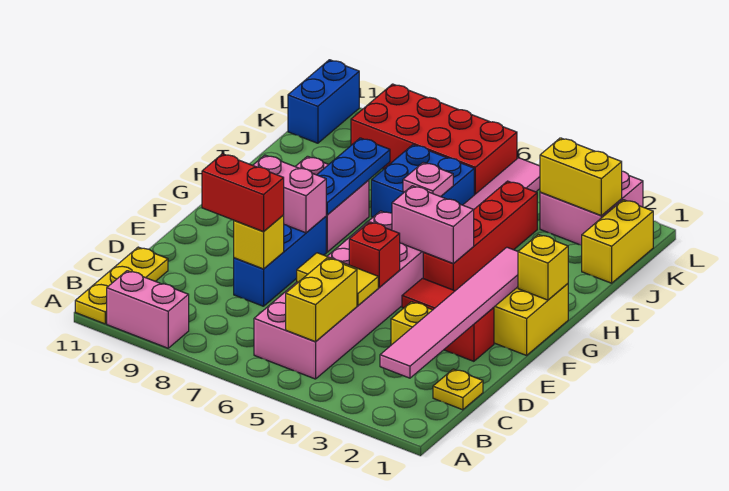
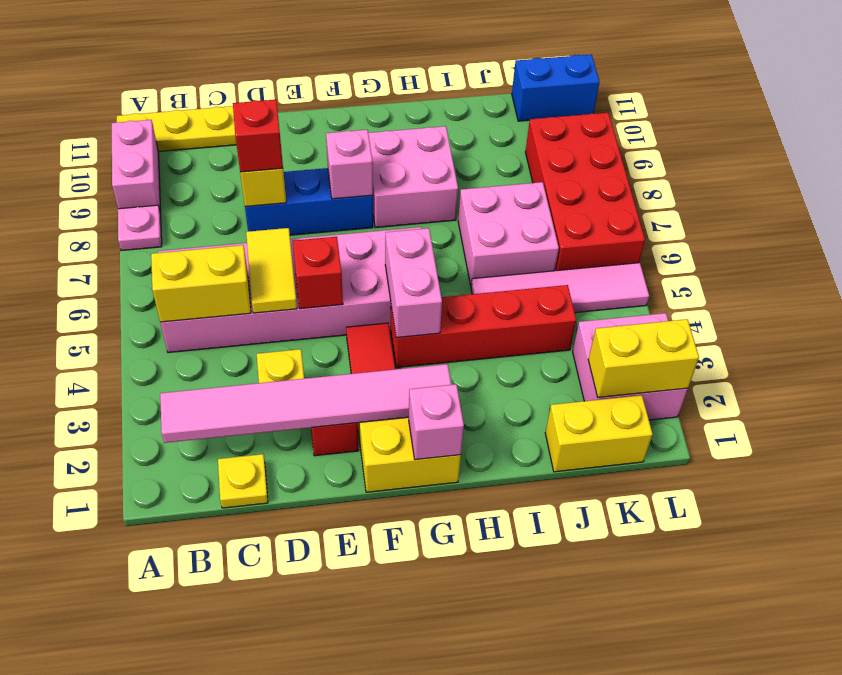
red brick D8:D9 level 3 -> red brick D8 level 3
pink brick F8:F9 level 2 -> pink brick F8 level 2
yellow brick G1 level 2 -> pink brick G1 level 2
blue plate G8:I8 level 2 -> none
blue brick I6:J7 level 1 -> pink brick I6:J7 level 1
pink plate I6 level 2 -> pink plate A8 level 1
yellow brick K2:K3 level 2 -> yellow brick K2:L2 level 2

